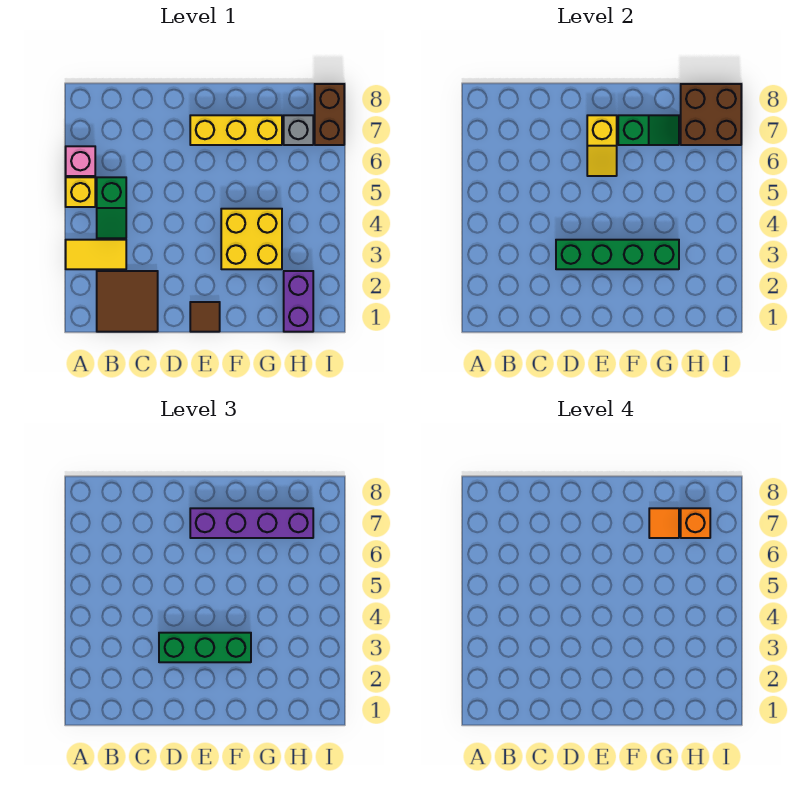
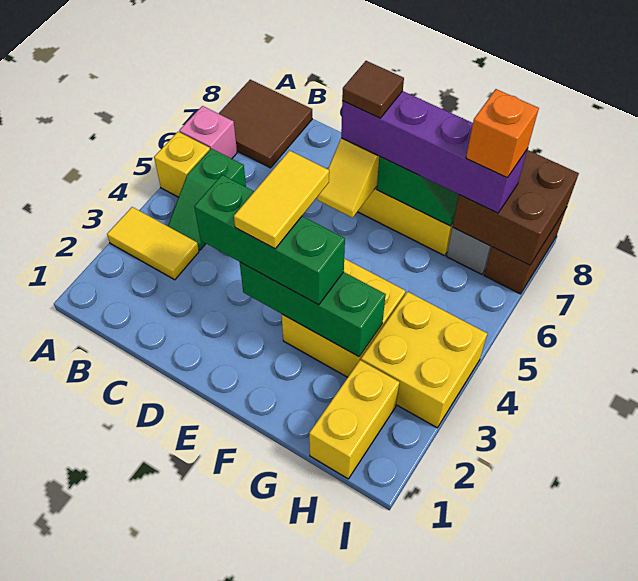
brown tile B1:C2 level 1 -> brown tile A7:B8 level 1
green brick D3:G3 level 2 -> green brick E3:G3 level 2
brown tile E1 level 1 -> brown tile E7 level 4
none -> yellow tile E3:E4 level 4
orange tile G7 level 4 -> none
purple brick H1:H2 level 1 -> yellow brick H1:H2 level 1
none -> yellow brick H3:I4 level 1

